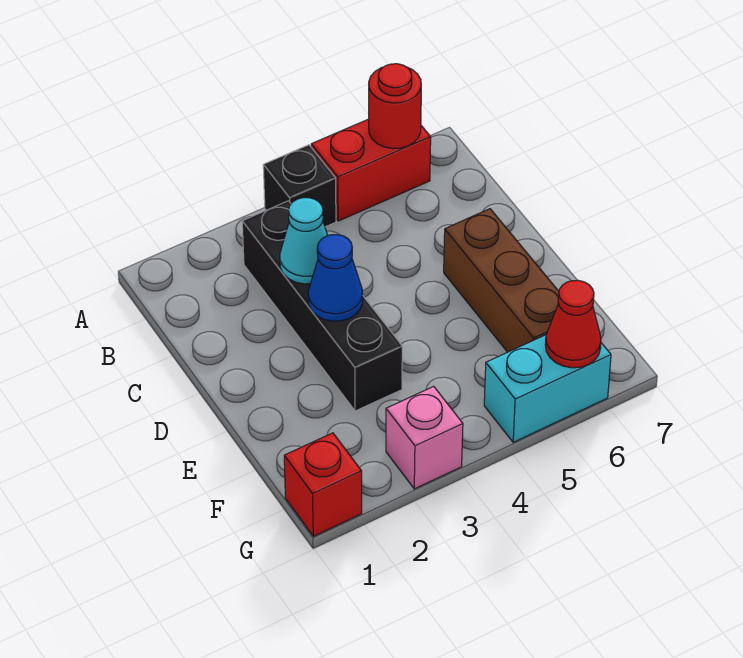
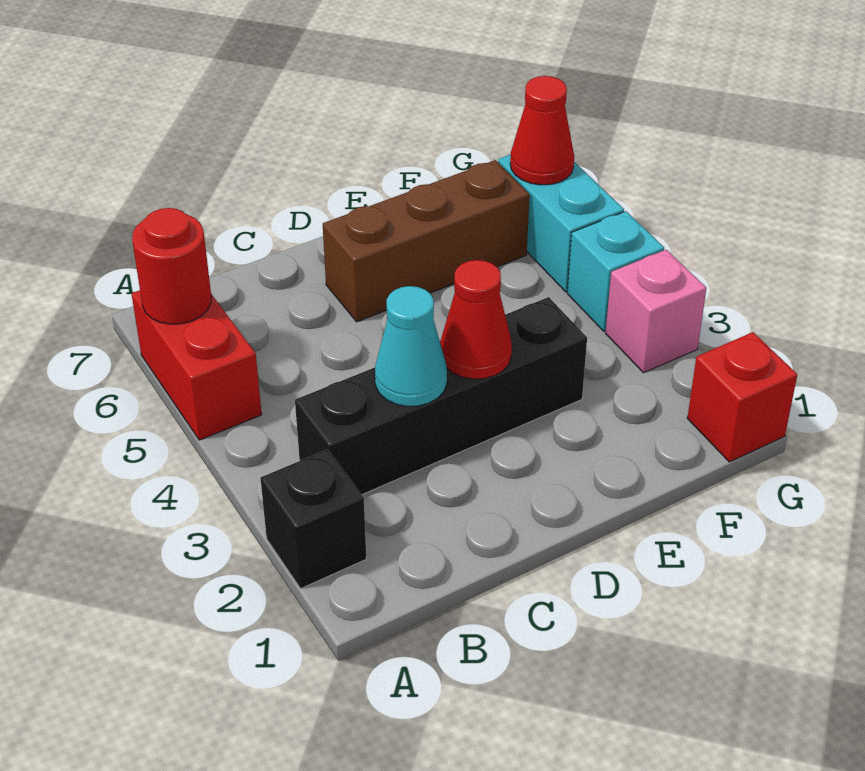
black brick A4 level 1 -> black brick A2 level 1
blue cone D3 level 2 -> red cone D3 level 2
none -> cyan brick G4 level 1

